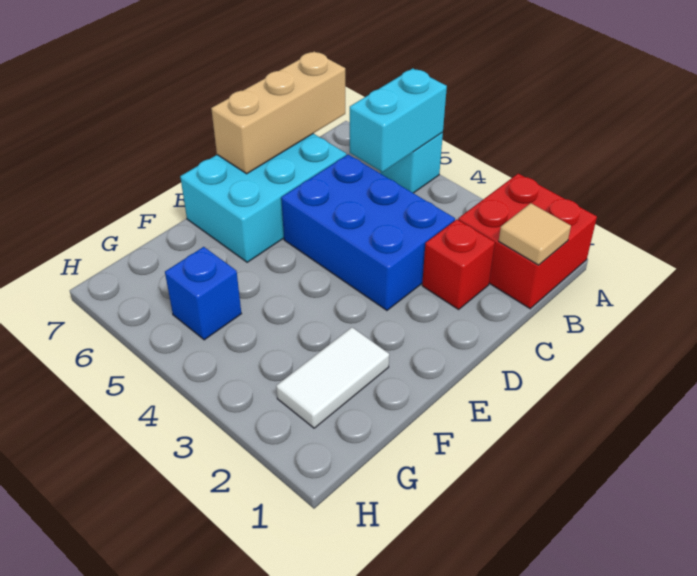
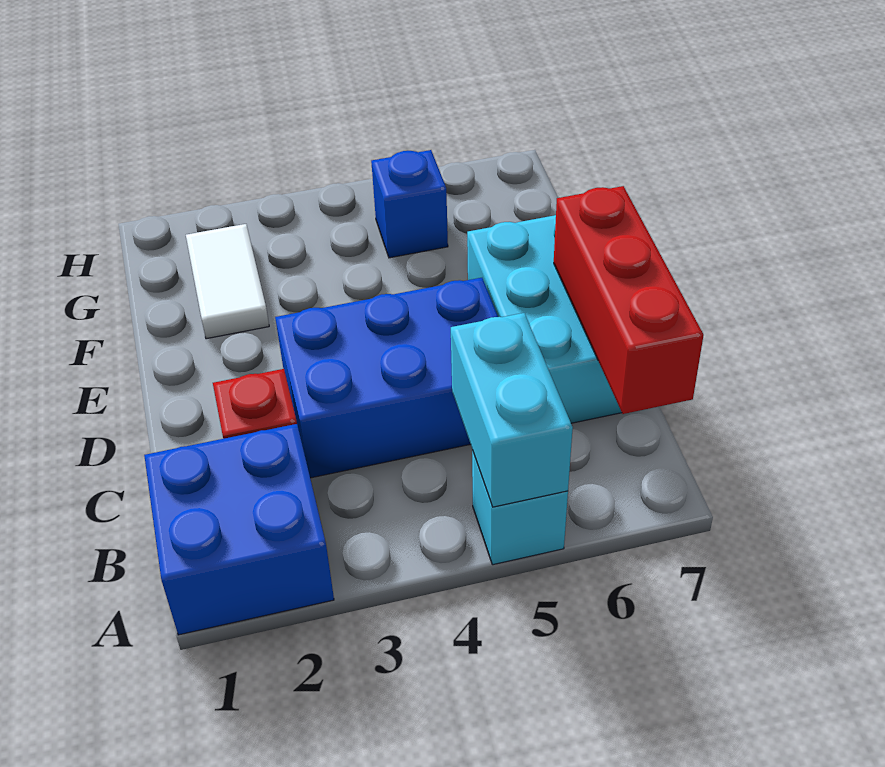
red brick A1:B2 level 1 -> blue brick A1:B2 level 1
tan tile B1 level 2 -> none
tan brick B7:D7 level 2 -> red brick B7:D7 level 2

